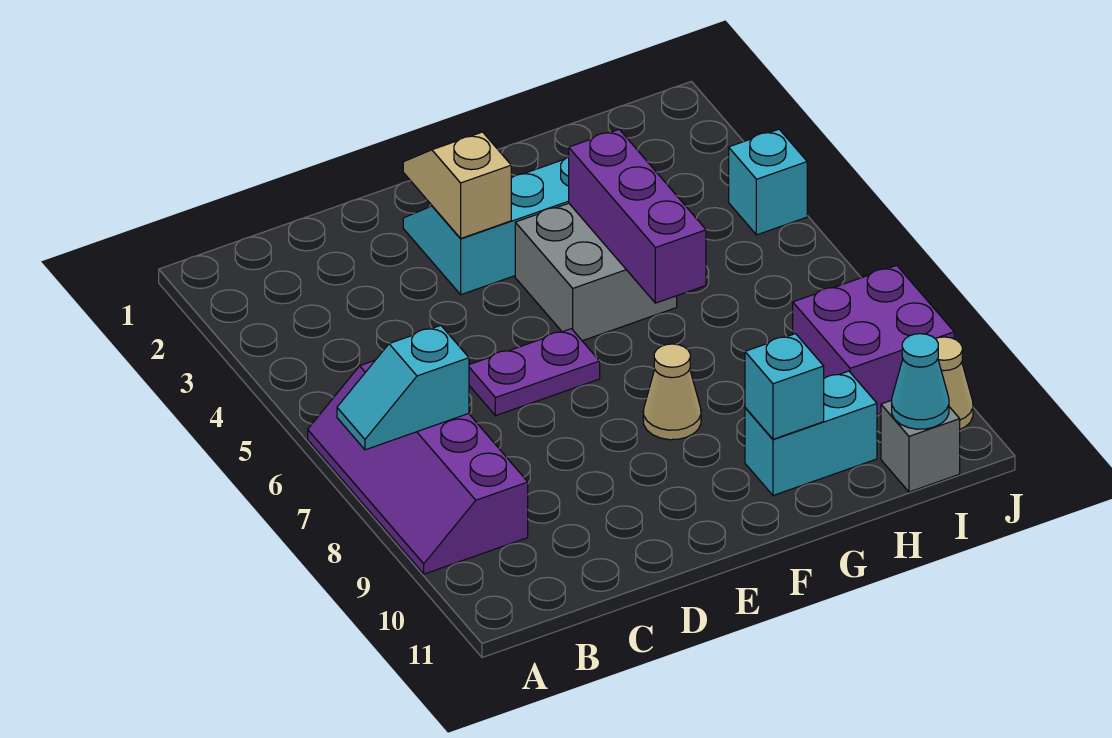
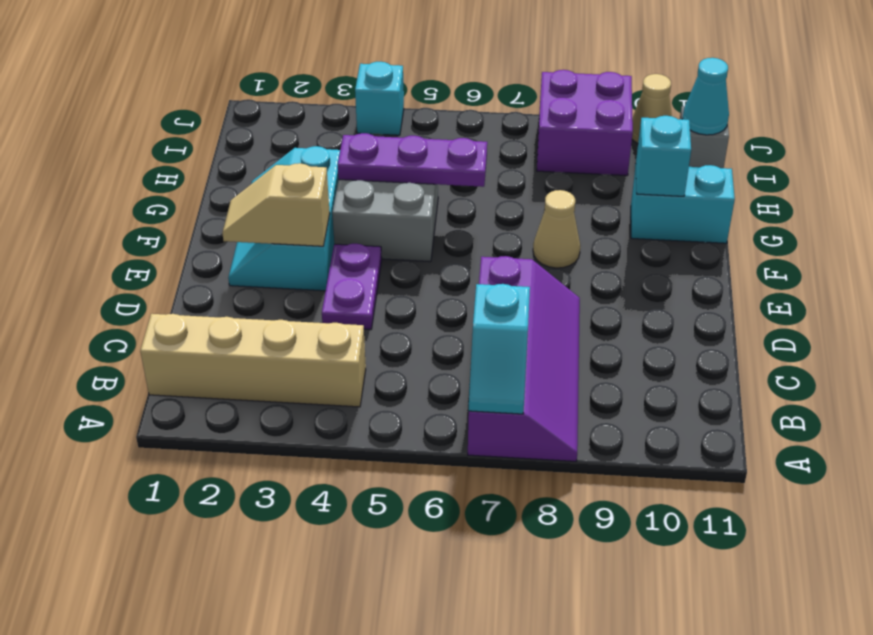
purple slope A6:B9 level 1 top B -> purple slope A7:D8 level 1 top 7
none -> tan brick B1:B4 level 1
purple plate D6:E6 level 1 -> purple plate D4:E4 level 1
purple brick G4:G6 level 2 -> purple plate G4:G6 level 2
cyan brick G10:H10 level 1 -> cyan brick G10:G11 level 1

